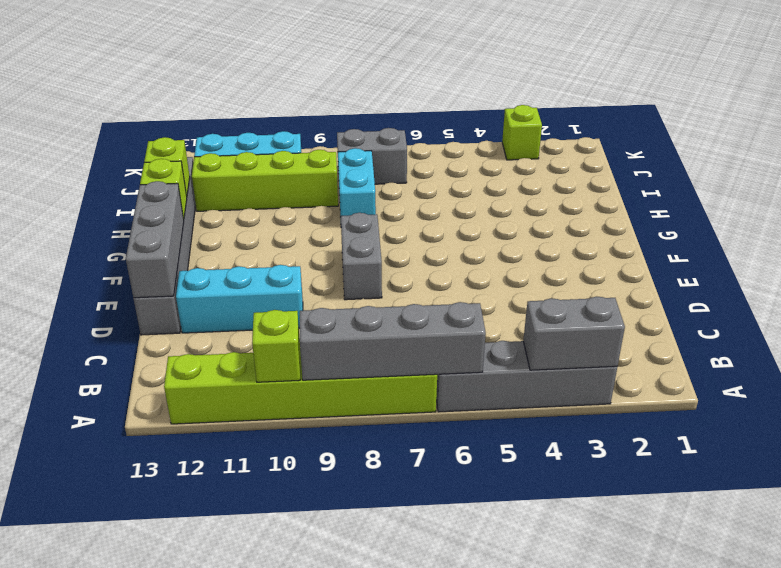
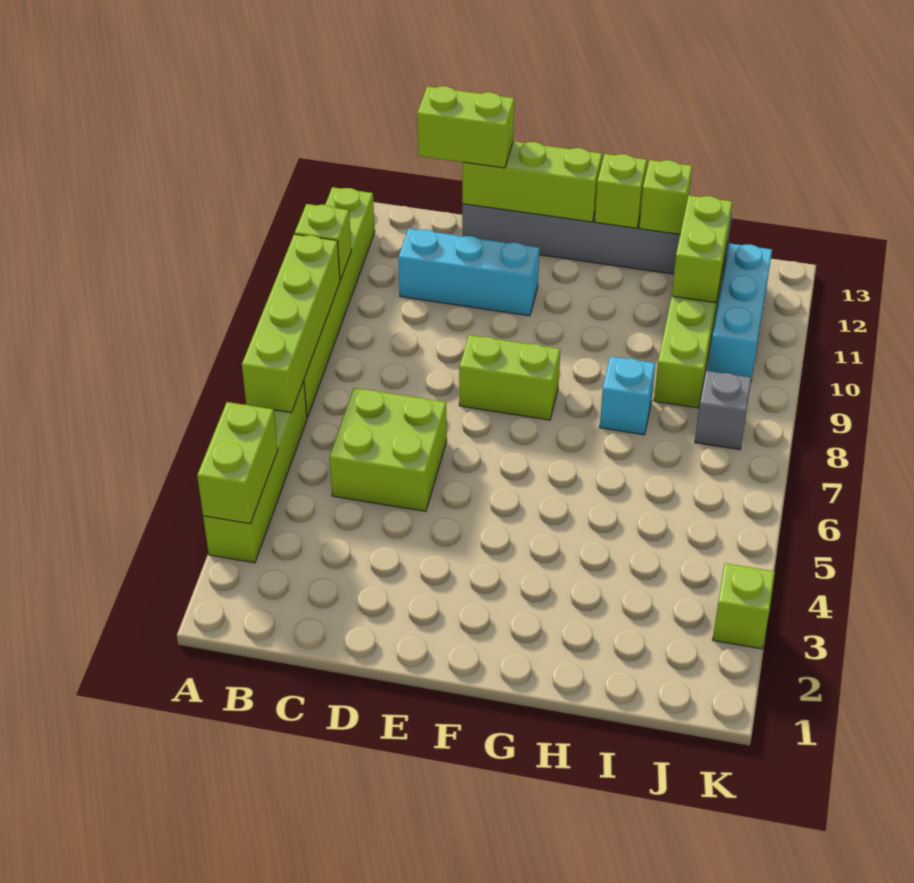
grey brick A3:A6 level 1 -> lime brick A3:A6 level 1
grey brick A3:A4 level 2 -> lime brick A3:A4 level 2
grey brick A6:A9 level 2 -> lime brick A6:A9 level 2
none -> lime brick C5:D6 level 1
none -> lime brick C13:D13 level 3
cyan brick D10:D12 level 1 -> cyan brick C11:E11 level 1
grey brick D13:F13 level 2 -> lime brick D13:F13 level 2
grey brick E8:F8 level 1 -> lime brick E8:F8 level 1
cyan brick H8:I8 level 1 -> cyan brick H8 level 1
none -> lime brick I11:I12 level 2
grey brick J7:J8 level 1 -> grey brick J8 level 1

